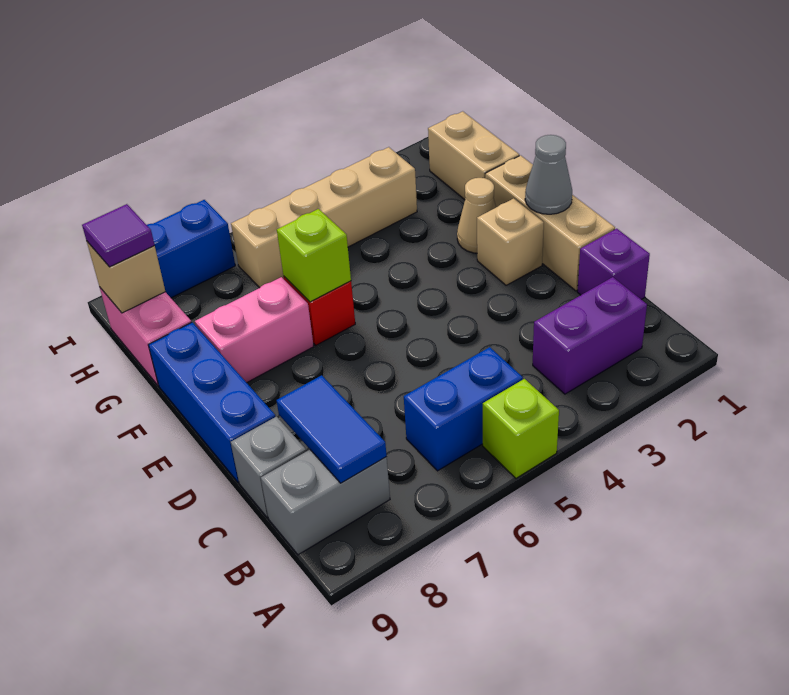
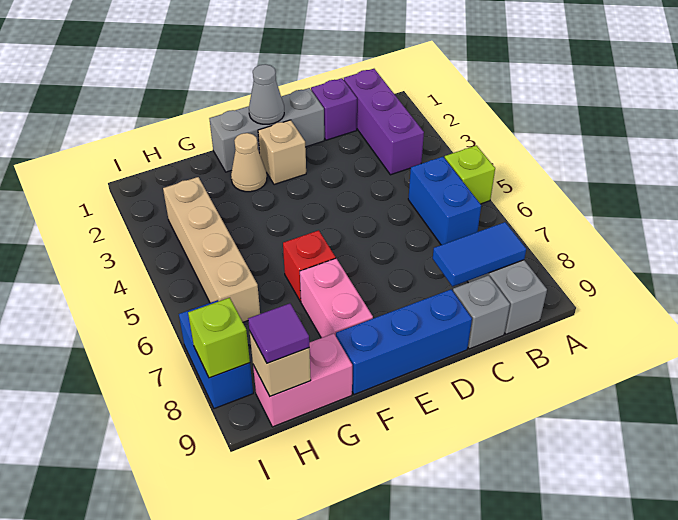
purple brick B2:B3 level 1 -> purple brick B1:B3 level 1
tan brick D1:F1 level 1 -> grey brick D1:F1 level 1
lime brick F6 level 2 -> lime brick I8 level 2
tan brick G1:H1 level 1 -> none

